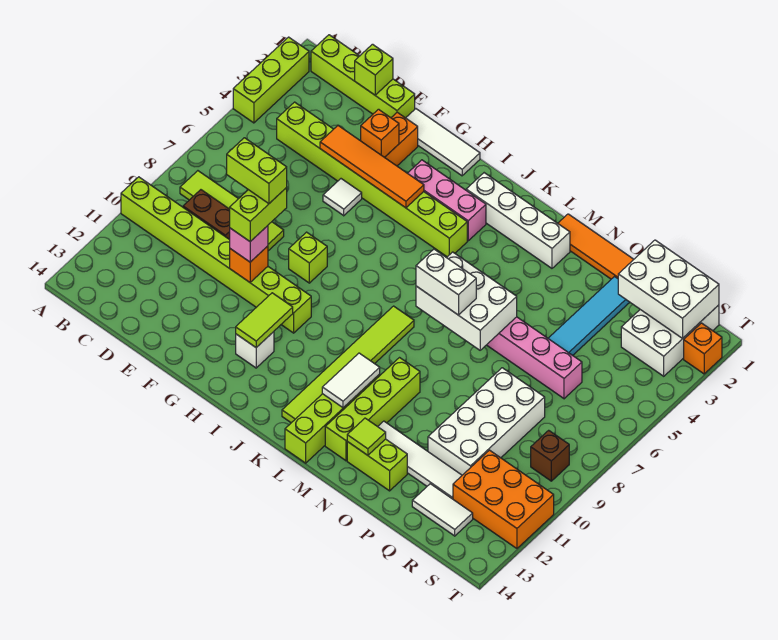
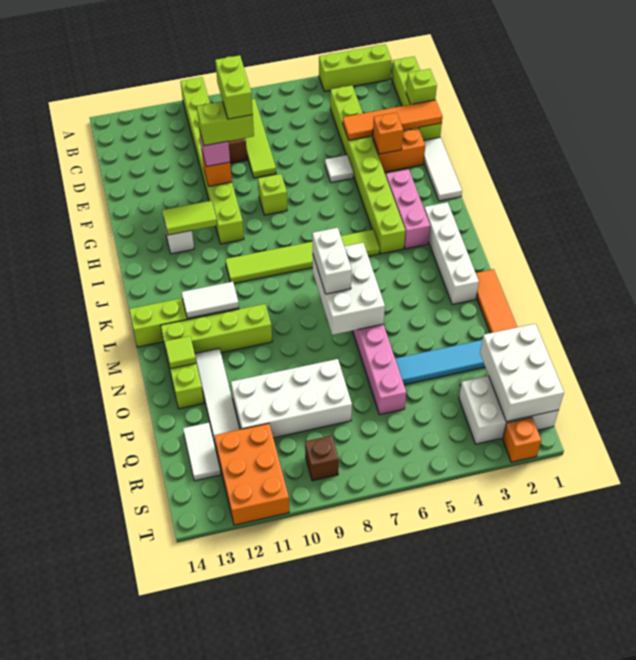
orange tile E4:H4 level 2 -> orange tile E1:E4 level 2
lime tile K8:K13 level 1 -> lime tile J5:J10 level 1

